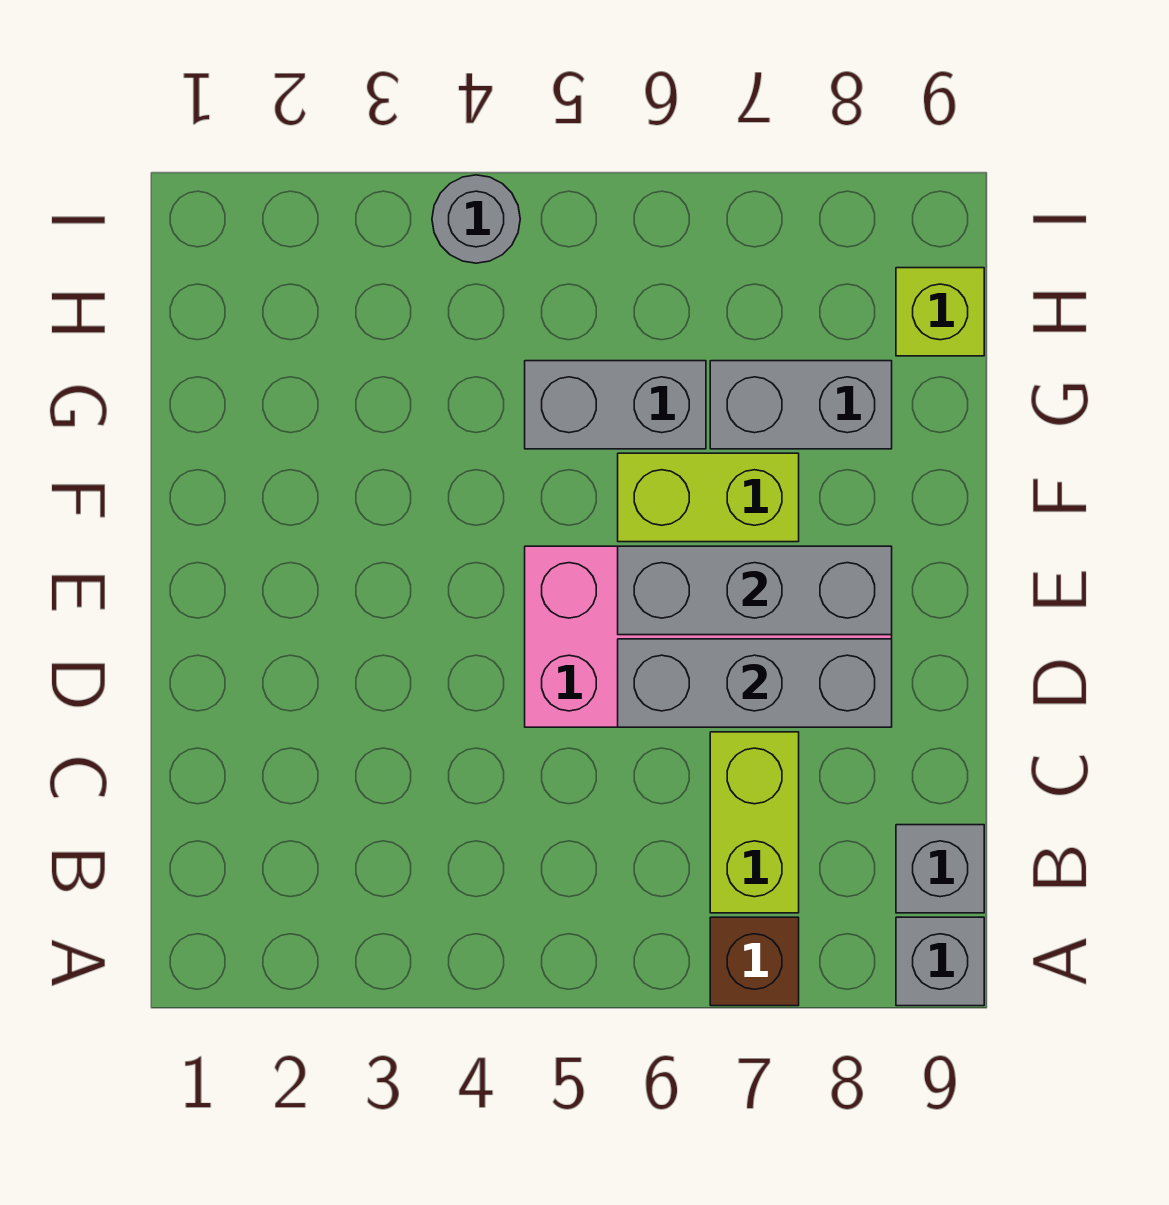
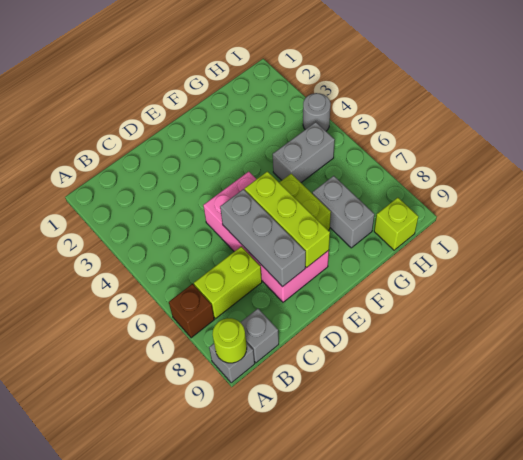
none -> lime round brick A9 level 2
grey brick E6:E8 level 2 -> lime brick E6:E8 level 2
grey brick G5:G6 level 1 -> grey brick G5:H5 level 1

